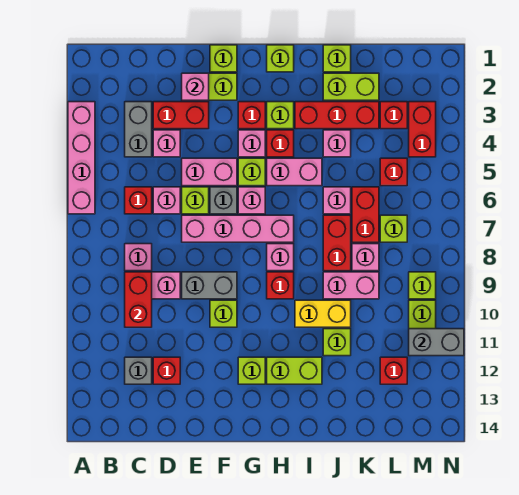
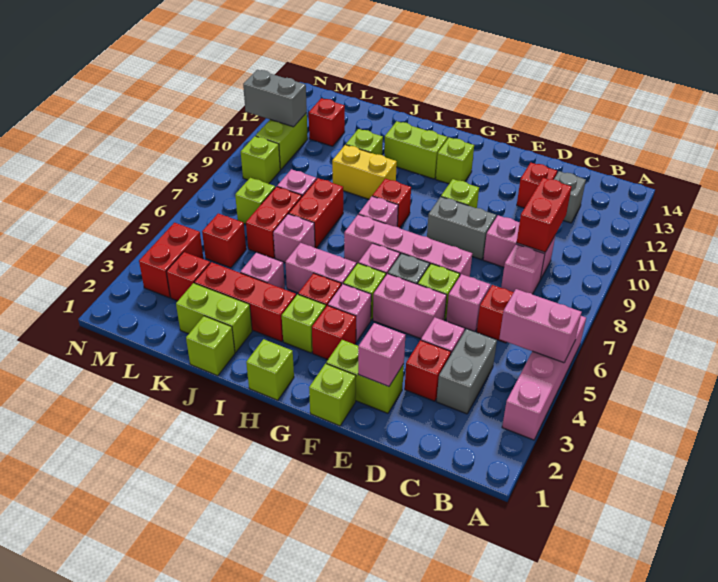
red brick D3:E3 level 1 -> red brick D3 level 1
pink brick J9:K9 level 1 -> pink brick A5:B5 level 2

